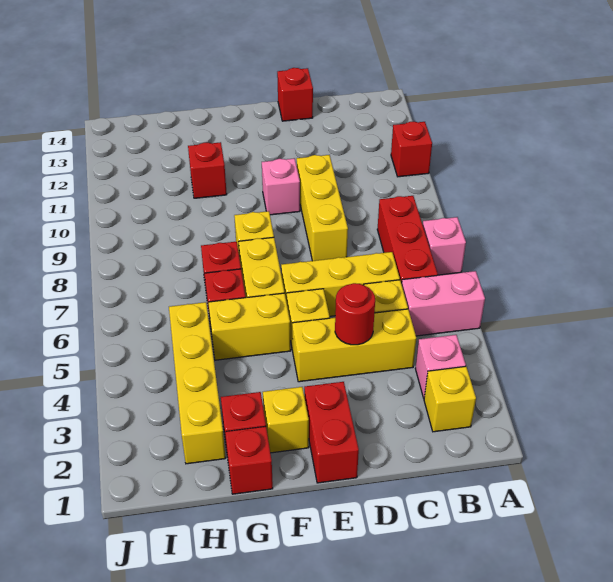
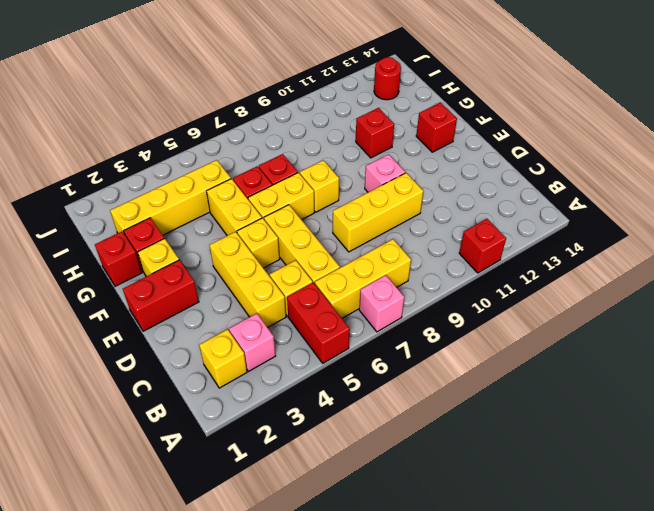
pink brick A5:B5 level 1 -> red brick A5:B5 level 1
red brick B6:B8 level 1 -> yellow brick B6:B8 level 1
red round brick D4 level 2 -> red round brick I13 level 1
red brick D14 level 1 -> red brick F13 level 1

